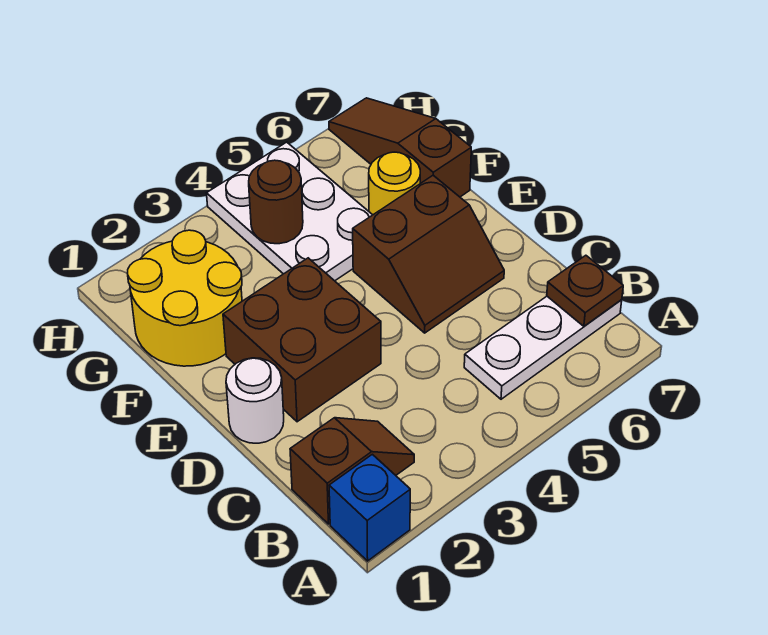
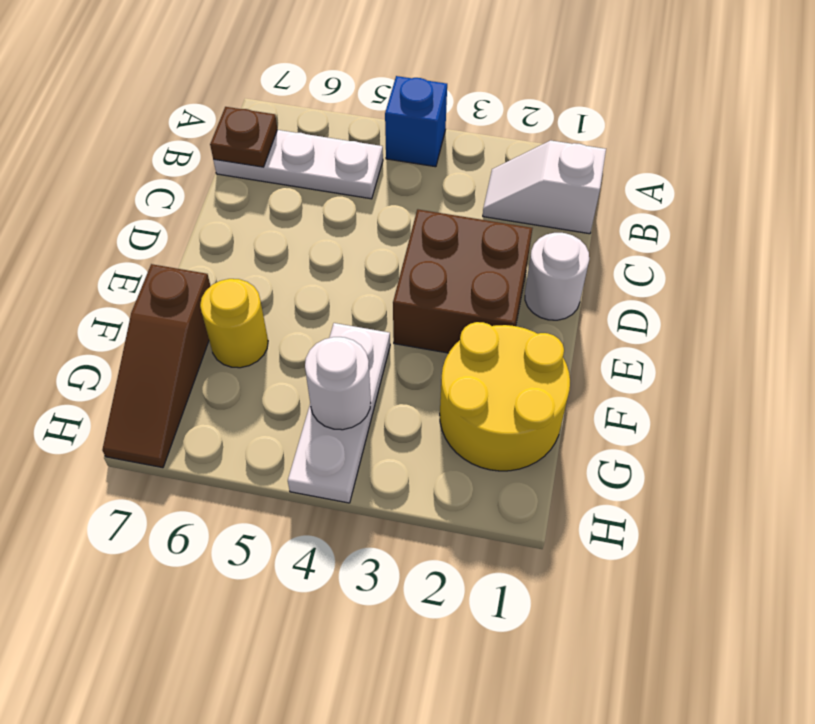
blue brick A1 level 1 -> blue brick A4 level 1
brown slope B1:B2 level 1 top 1 -> white slope B1:B2 level 1 top 1
brown slope D5:E6 level 1 top E -> none
white plate F4:H5 level 1 -> white plate F4:H4 level 1
brown round brick G4 level 2 -> white round brick G4 level 2

